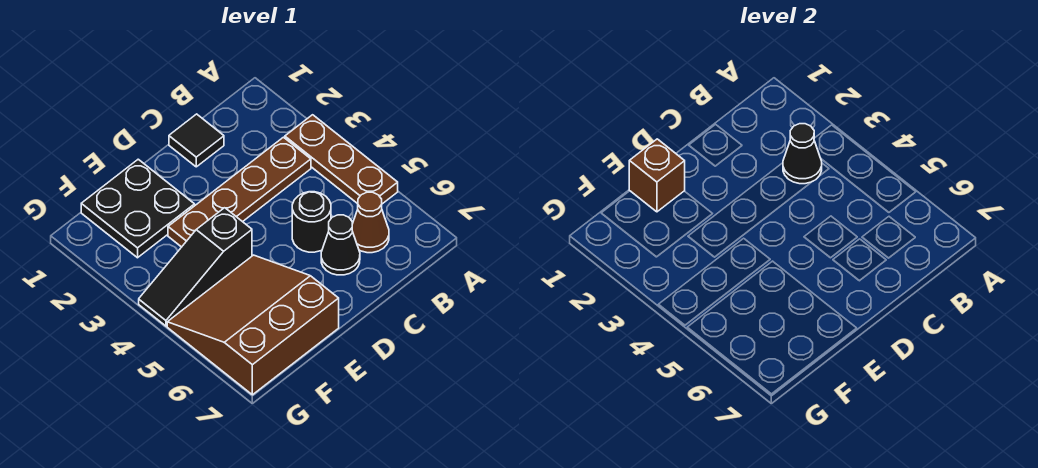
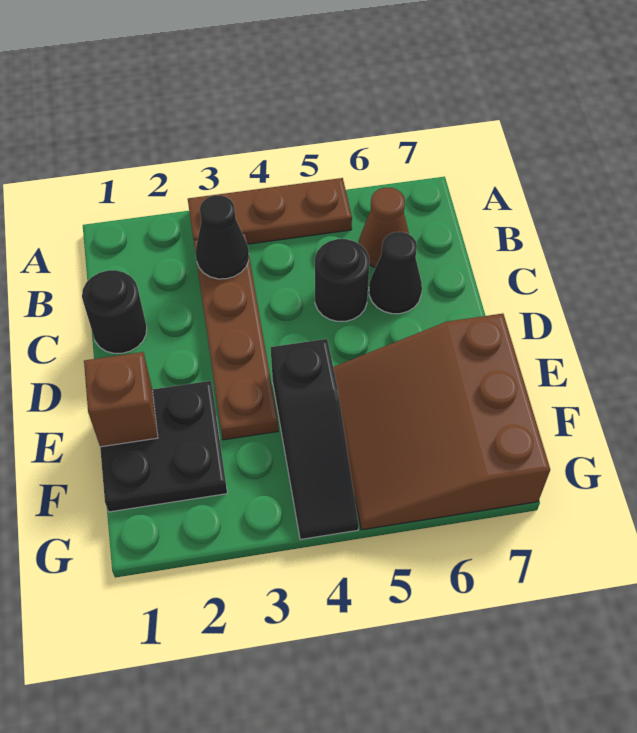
black tile C1 level 1 -> black round brick C1 level 1

